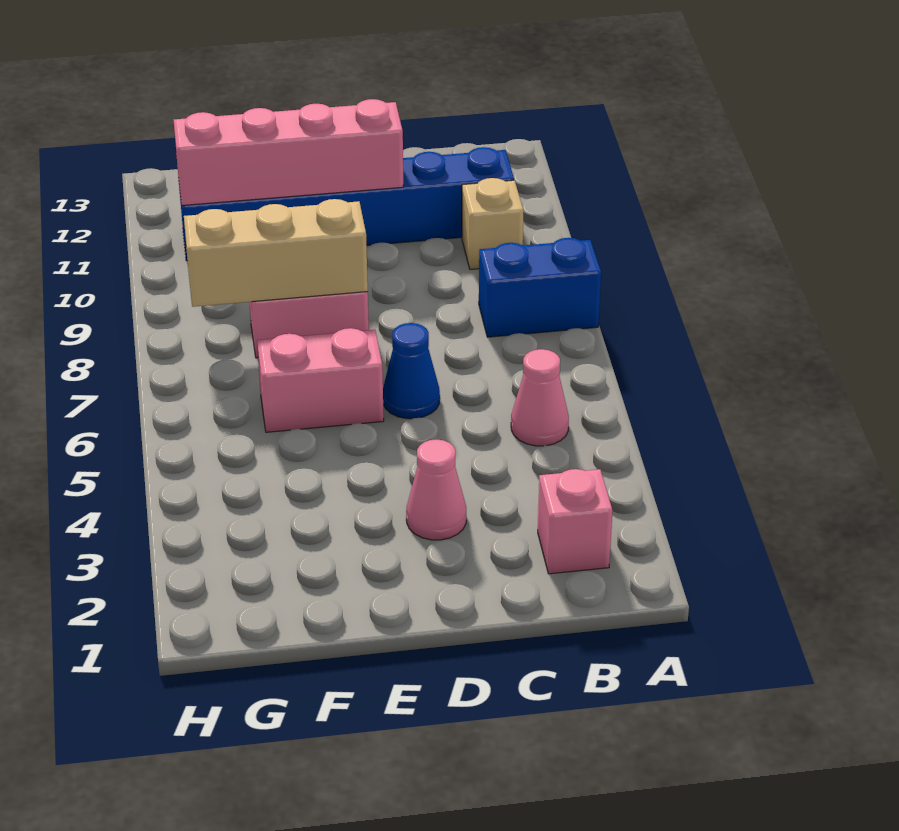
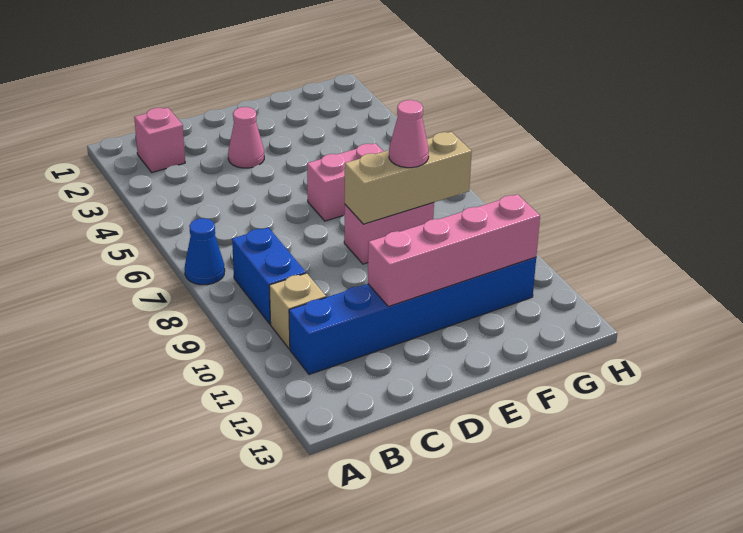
blue brick A8:B8 level 1 -> blue brick B8:B9 level 1
pink cone B5 level 1 -> pink cone F8 level 3
blue cone D6 level 1 -> blue cone A7 level 1

